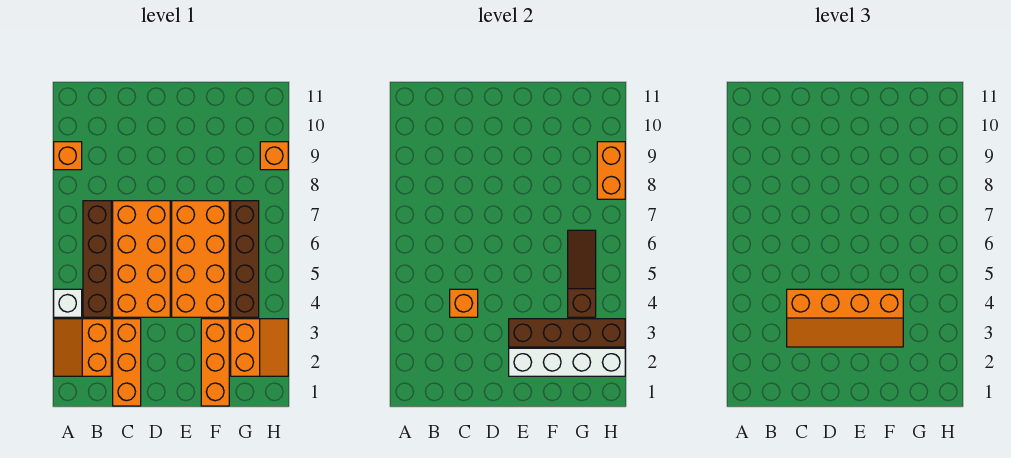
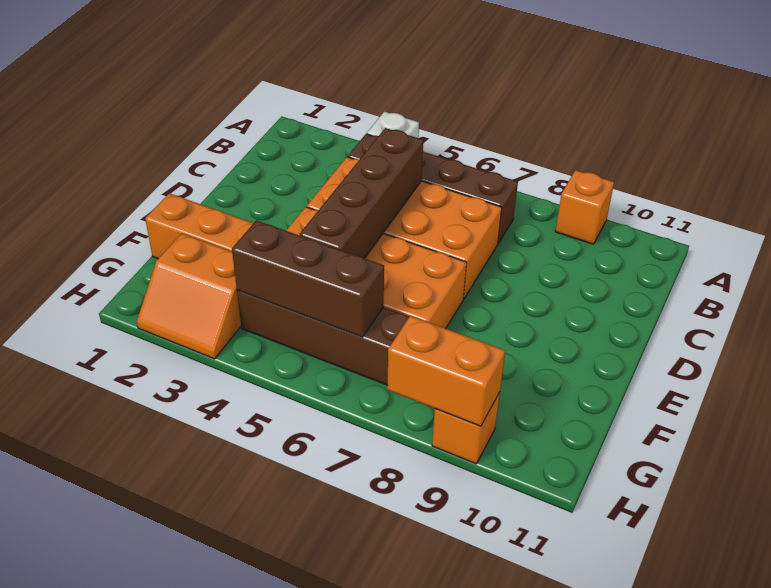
orange slope A2:B3 level 1 top B -> none
orange brick C1:C3 level 1 -> none
orange slope C3:F4 level 3 top 4 -> none
orange brick C4 level 2 -> none
white brick E2:H2 level 2 -> none
brown brick E3:H3 level 2 -> brown brick C5:F5 level 2
brown slope G4:G6 level 2 top 4 -> brown brick G4:G6 level 2

